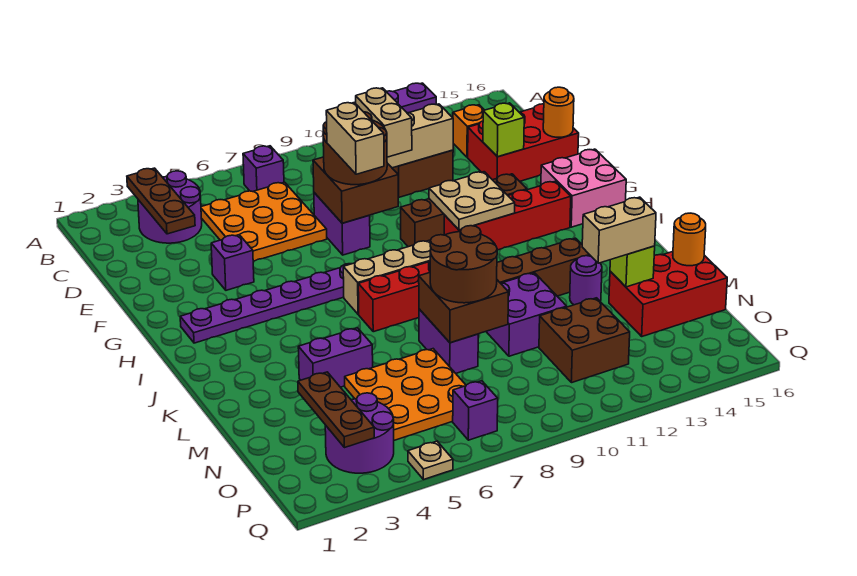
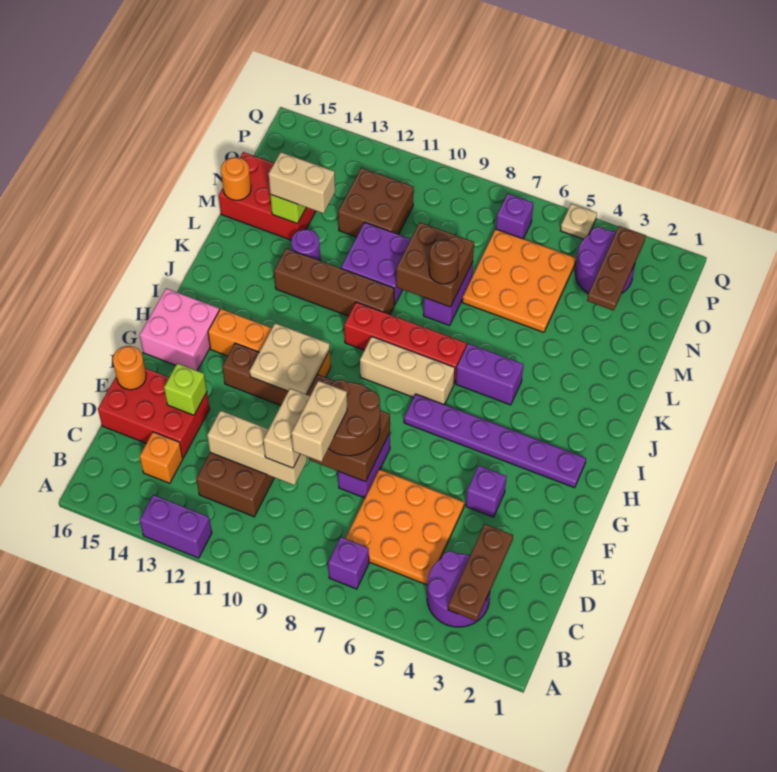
tan brick F8:G8 level 4 -> tan brick D9:E9 level 4
red brick H11:H14 level 1 -> orange brick H11:H14 level 1
purple brick L4:L5 level 1 -> purple brick J5:J6 level 1
brown round brick L8:M9 level 3 -> brown round brick L8 level 3

